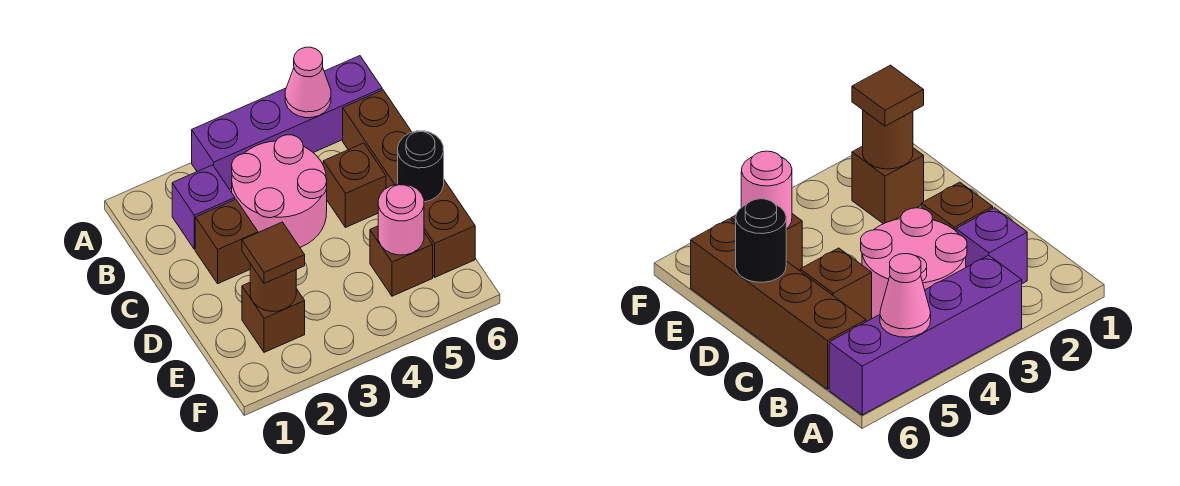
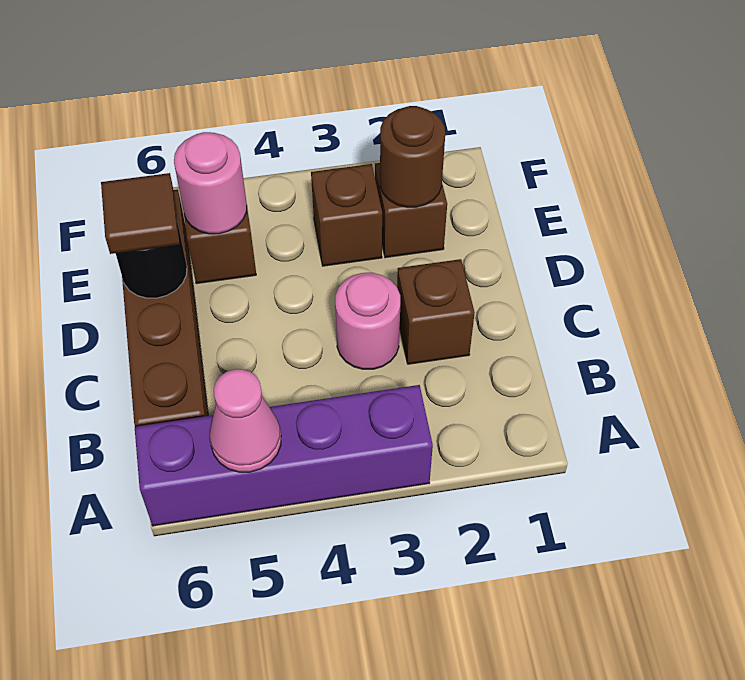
purple brick B2 level 1 -> none
pink round brick B3:C4 level 1 -> pink round brick C3 level 1
brown brick C5 level 1 -> brown brick E3 level 1
brown tile E2 level 3 -> brown tile D6 level 3

